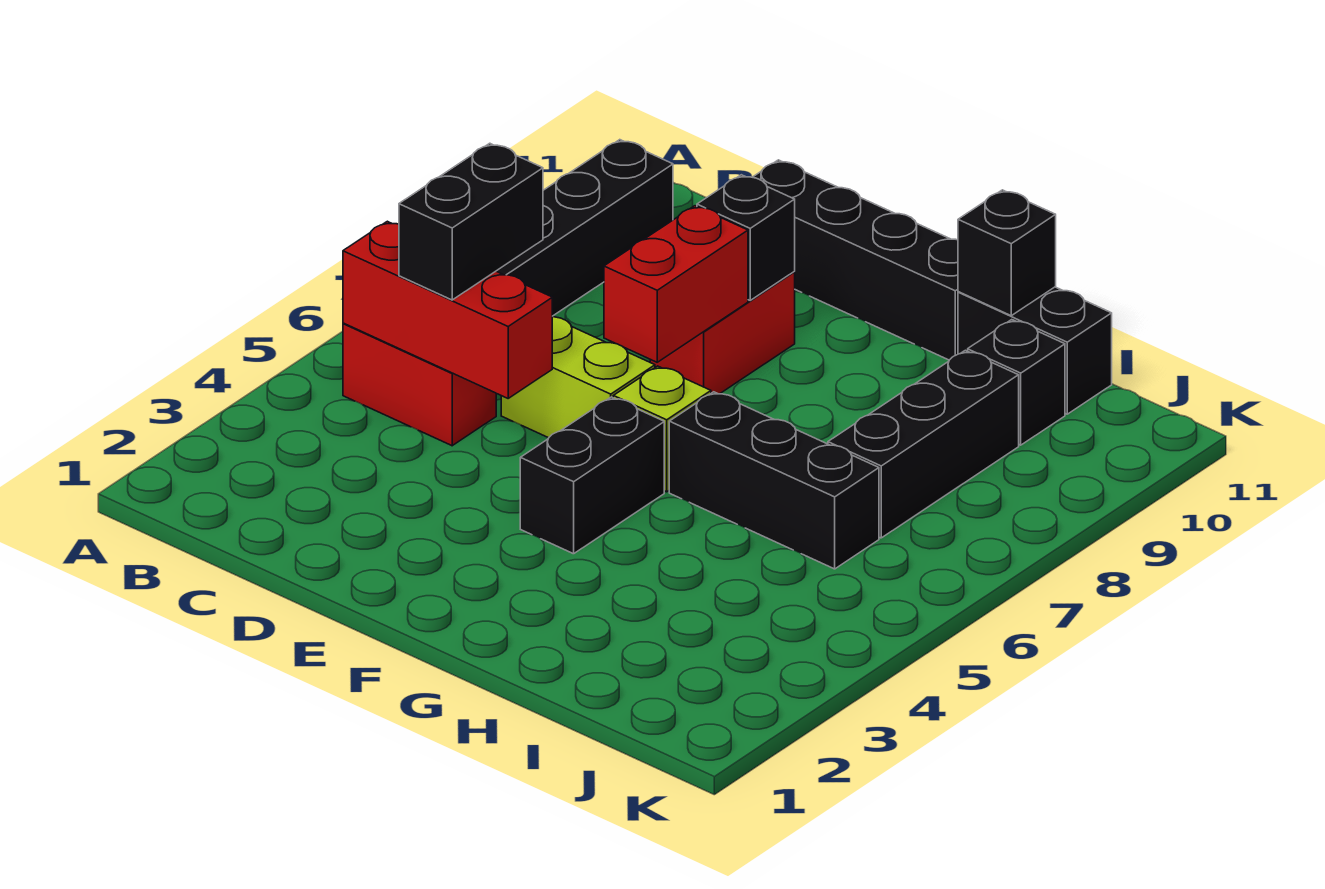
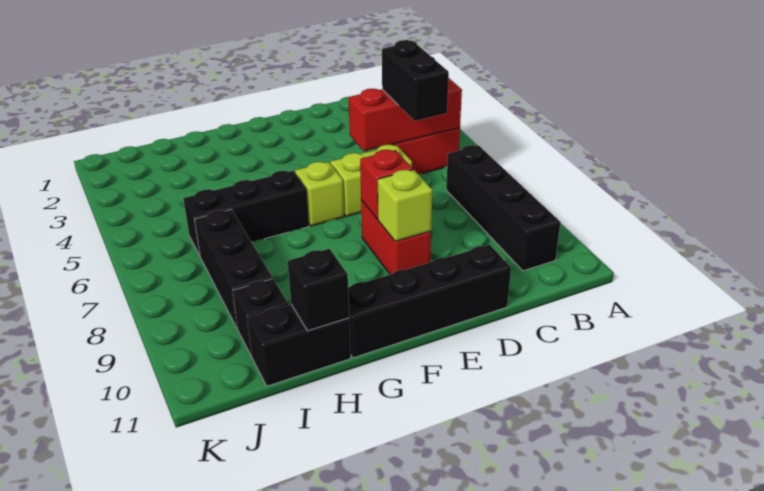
red brick E7:E8 level 2 -> red brick E8 level 2
black brick E9 level 2 -> lime brick E9 level 2
black brick F4:F5 level 1 -> none

